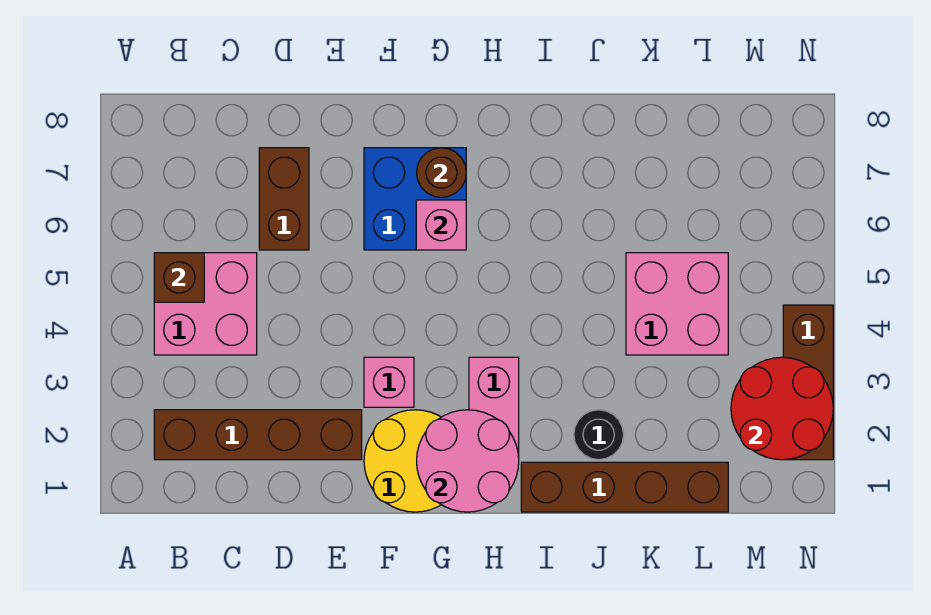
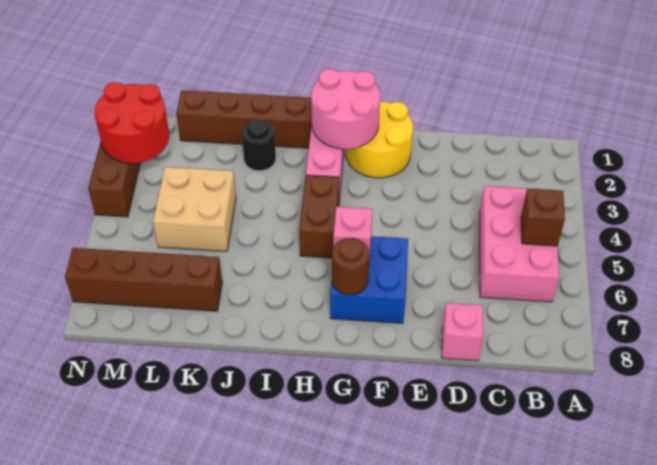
brown brick B2:E2 level 1 -> brown brick K7:N7 level 1
pink brick B4:C5 level 1 -> pink brick B4:C6 level 1
brown brick D6:D7 level 1 -> brown brick H4:H5 level 1
pink brick F3 level 1 -> pink brick D8 level 1
pink brick K4:L5 level 1 -> tan brick K4:L5 level 1

